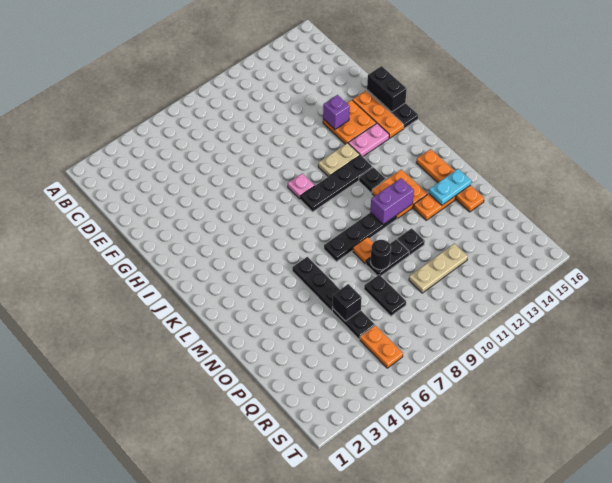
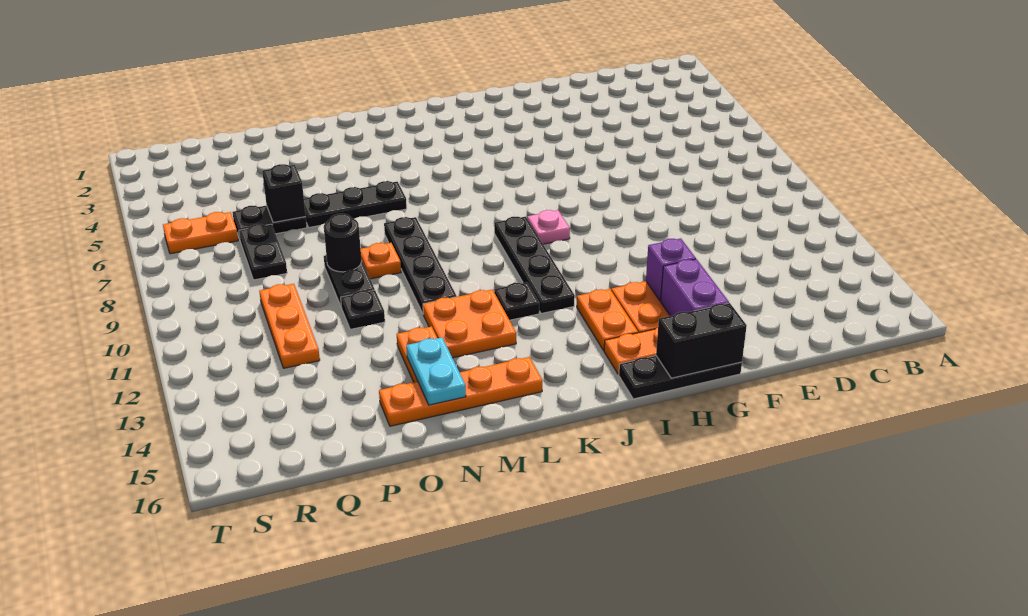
tan plate I11:I12 level 1 -> none
pink plate I13:I14 level 1 -> orange plate I13:I14 level 1
purple brick M11:M12 level 2 -> purple brick G14:G15 level 2
black plate P8:Q8 level 1 -> black plate Q7:Q8 level 1
tan plate Q10:Q12 level 1 -> orange plate Q10:Q12 level 1

